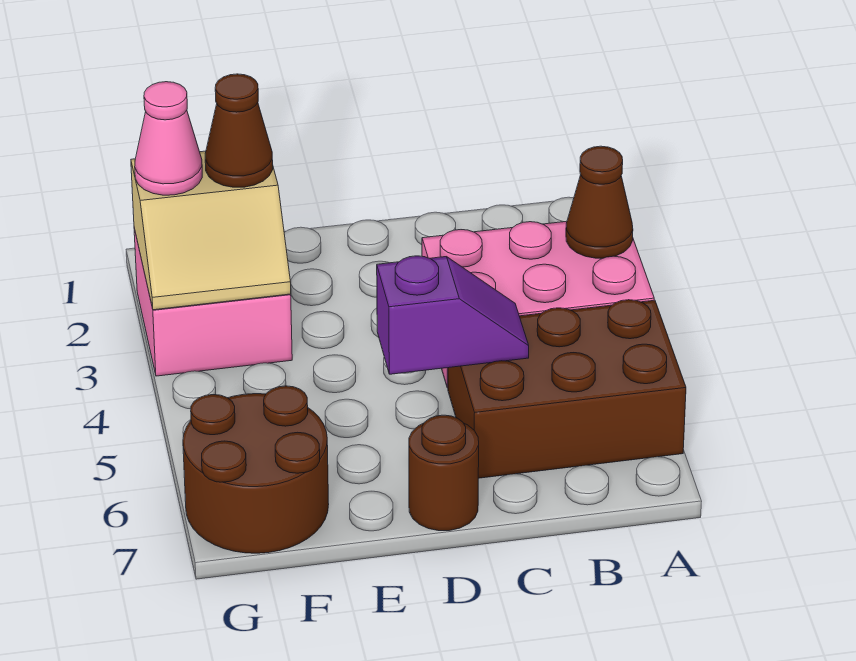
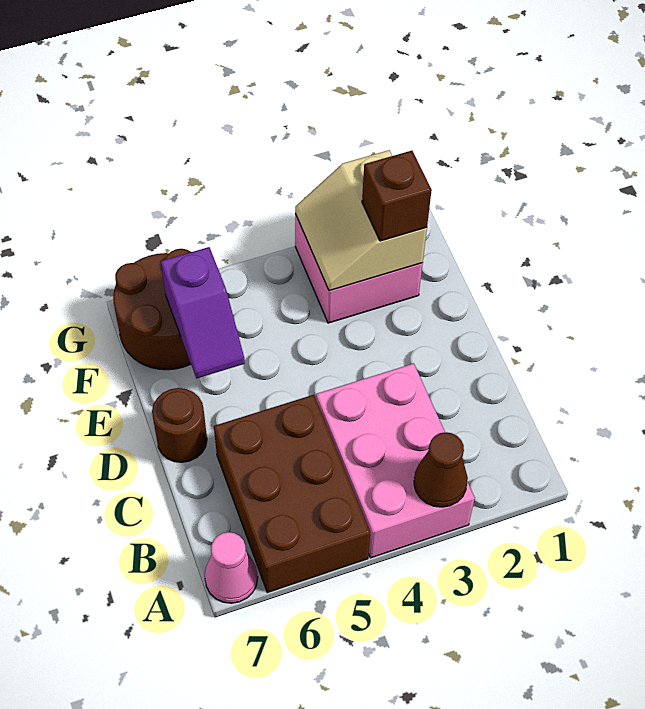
purple slope C5:D5 level 2 top D -> purple slope E6:F6 level 2 top F
brown cone F2 level 3 -> brown brick F2 level 3
pink cone G2 level 3 -> pink cone A7 level 1

